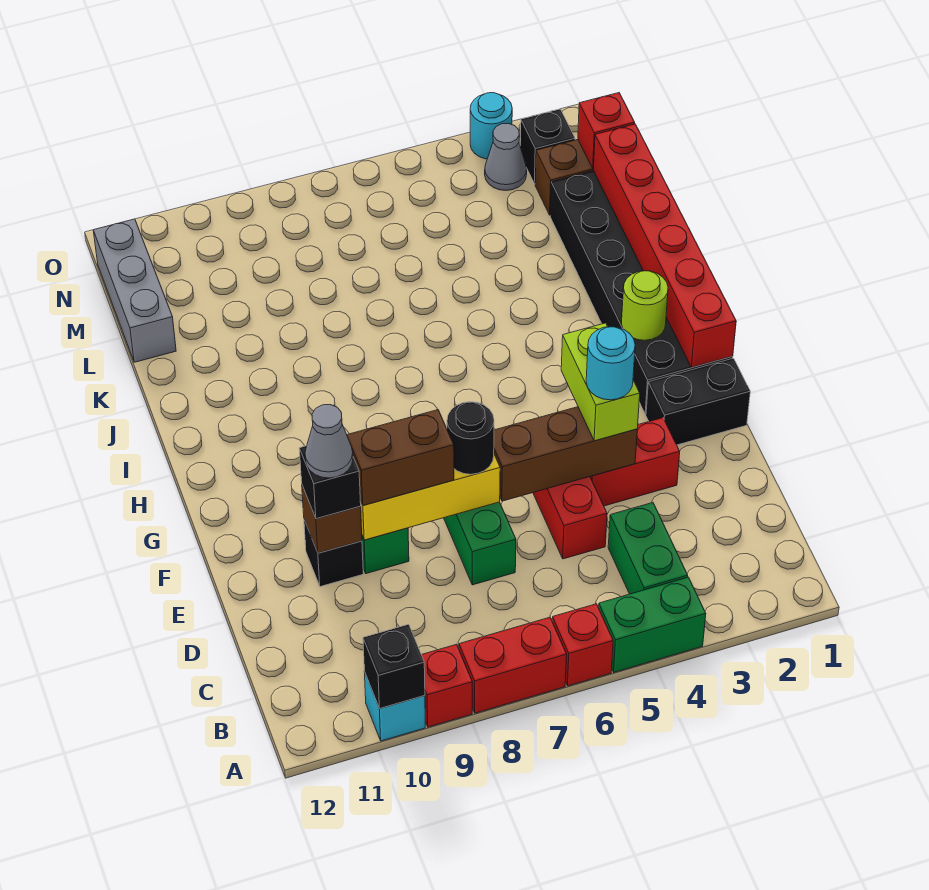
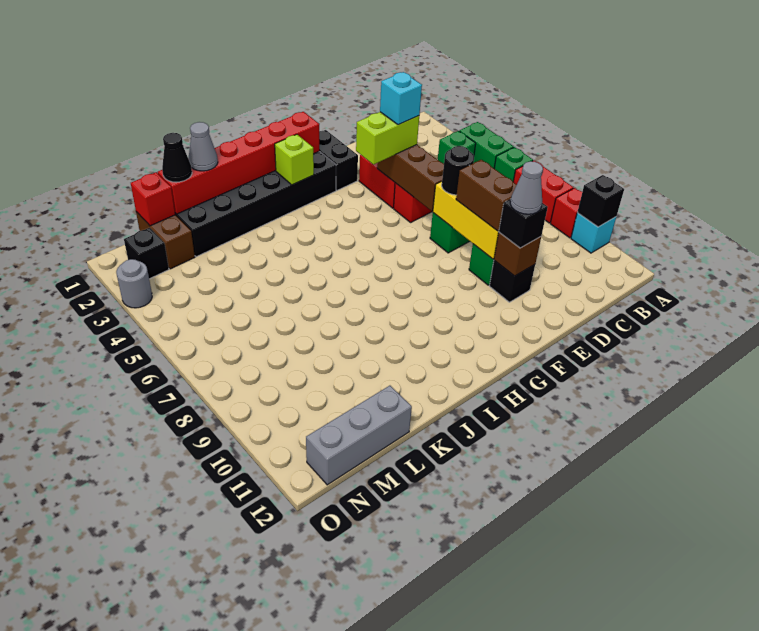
red brick A6 level 1 -> green brick A6 level 1
green brick B4:C4 level 1 -> green brick B4 level 1
cyan round brick E4 level 4 -> cyan brick E4 level 4
lime round brick H2 level 2 -> lime brick H2 level 2
none -> black cone L1 level 3
grey cone N3 level 1 -> grey cone K1 level 3
cyan round brick O3 level 1 -> grey round brick O3 level 1

